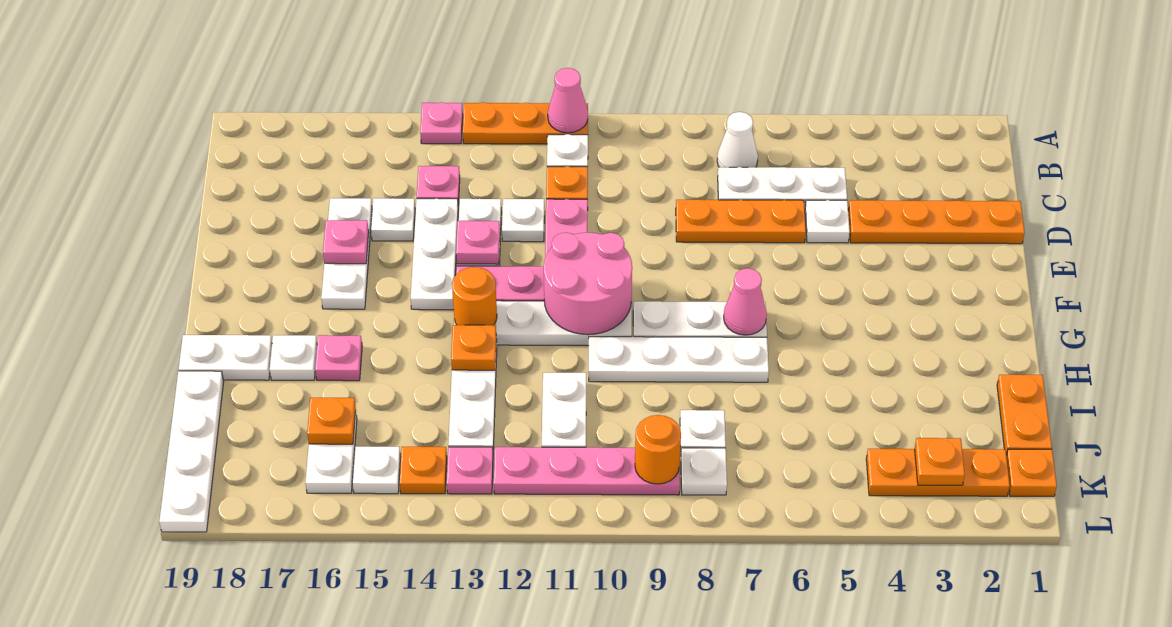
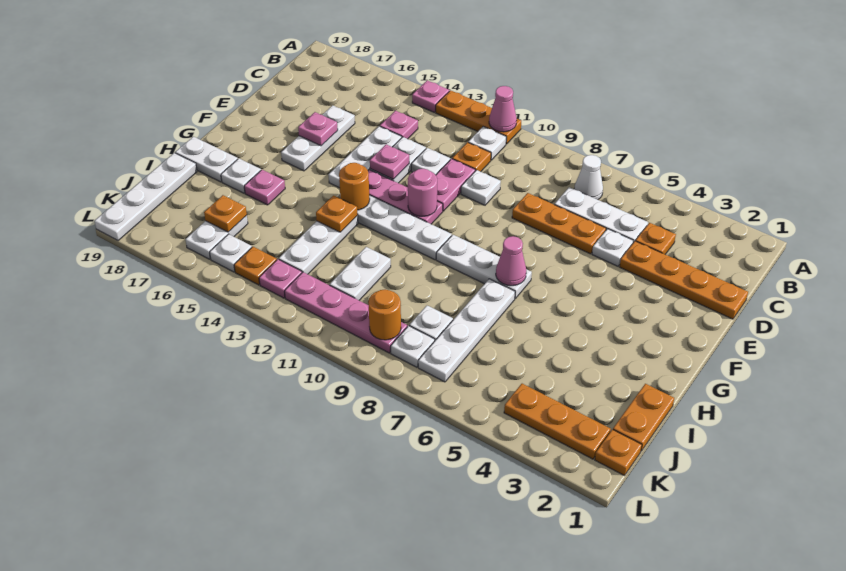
white plate D15 level 1 -> white plate D10 level 1
pink round brick F10:G11 level 2 -> pink round brick F11 level 2
white plate H7:H10 level 1 -> white plate H7:K7 level 1
orange plate K3 level 2 -> orange plate C4 level 1

